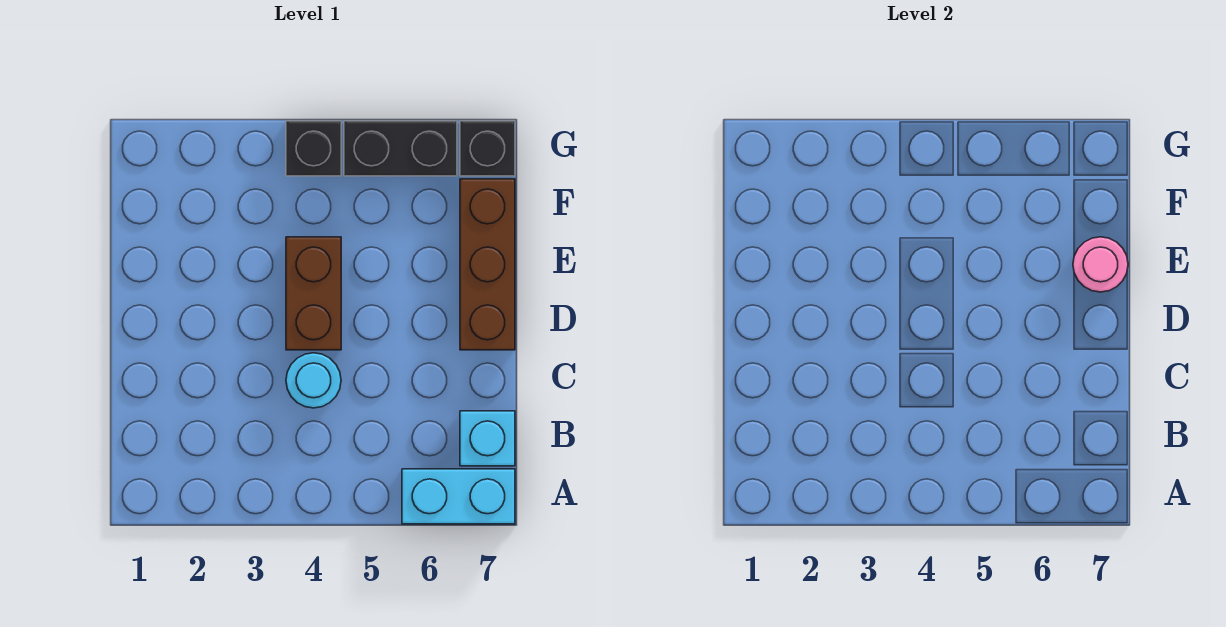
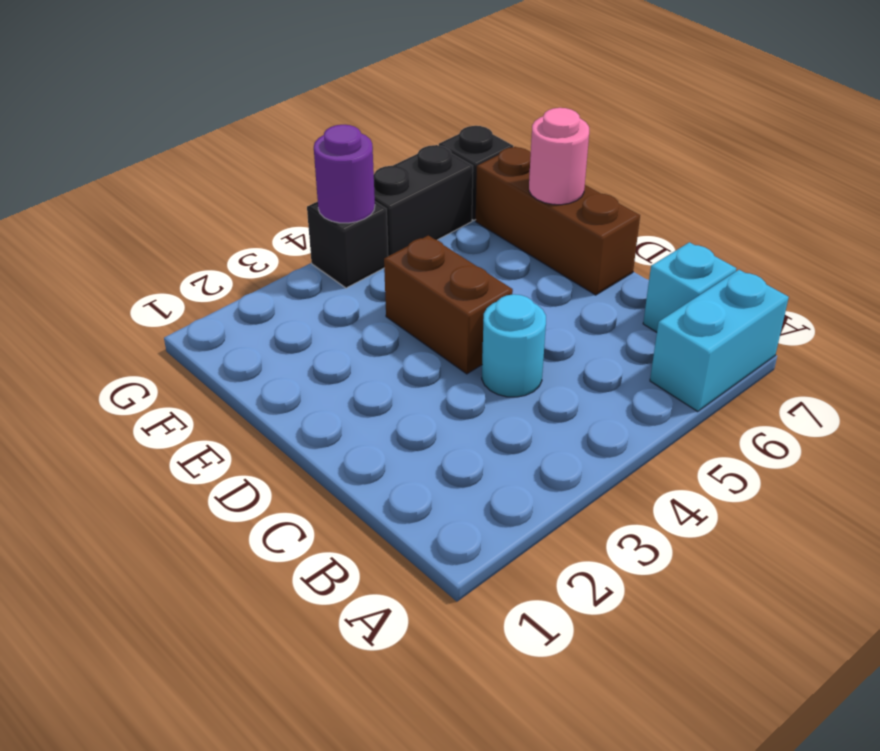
none -> purple round brick G4 level 2

